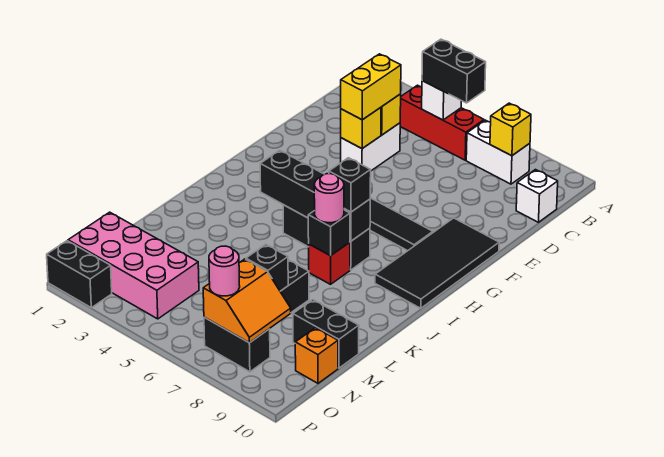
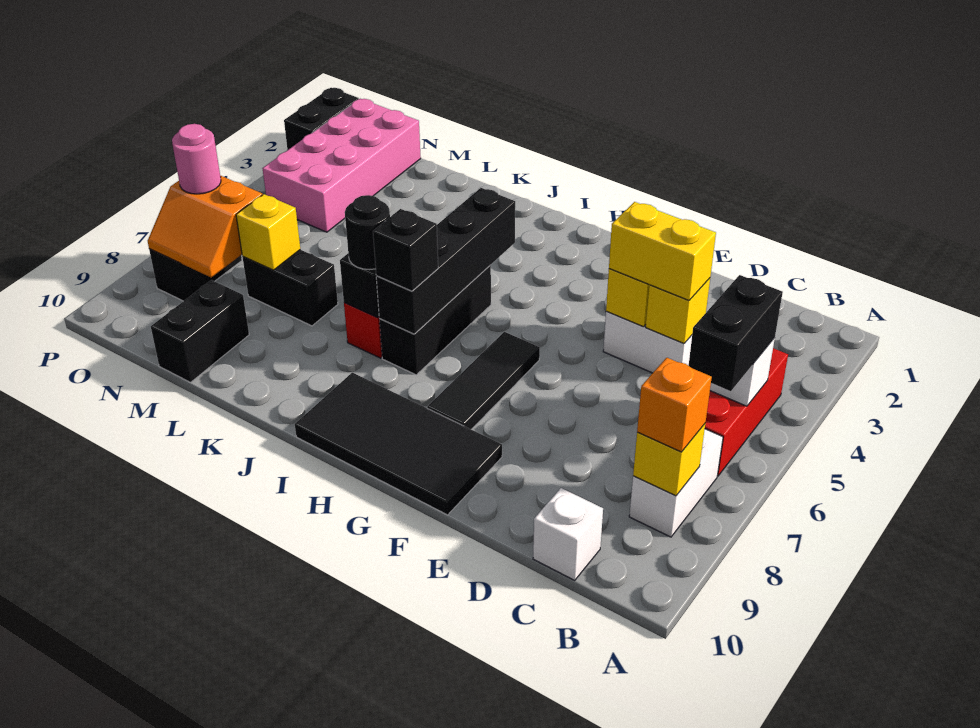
pink round brick J7 level 3 -> black round brick J7 level 3
black brick M7 level 2 -> yellow brick M7 level 2
orange brick N10 level 1 -> orange brick B8 level 3

